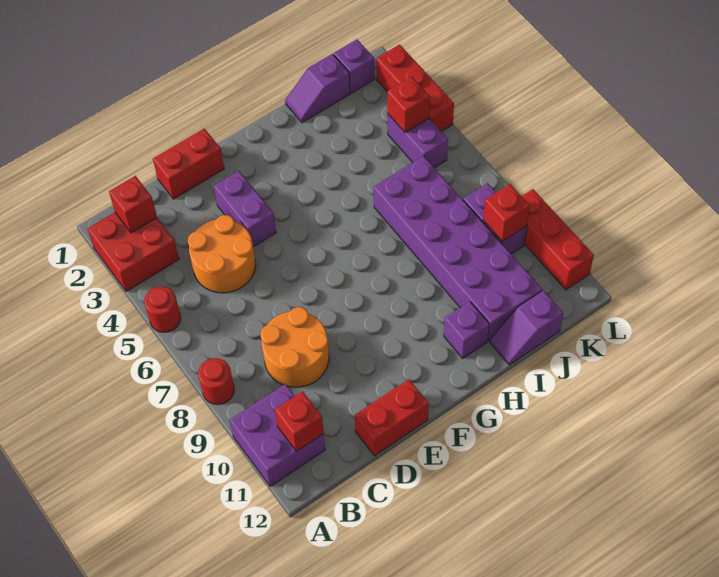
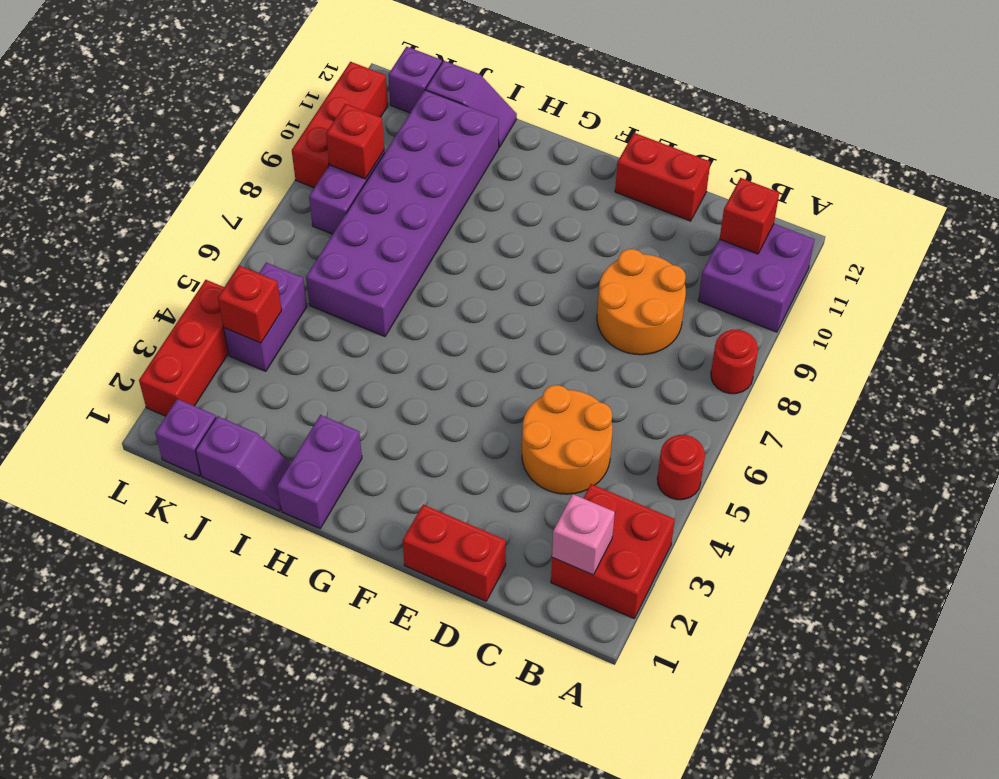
red brick B2 level 2 -> pink brick B2 level 2
purple brick E3:E4 level 1 -> purple brick H1:H2 level 1
purple brick H11 level 1 -> purple brick K12 level 1

